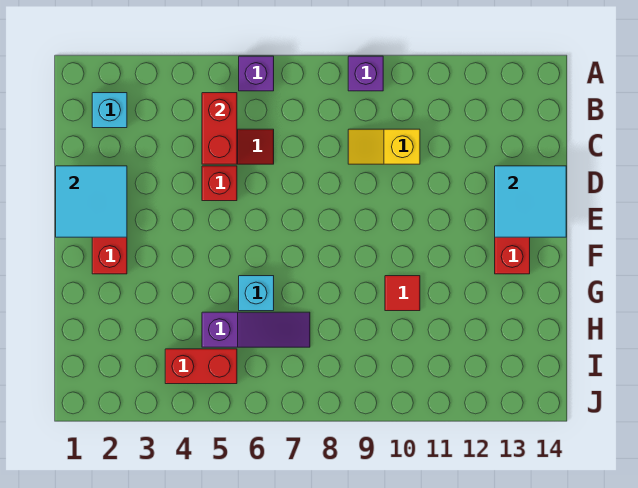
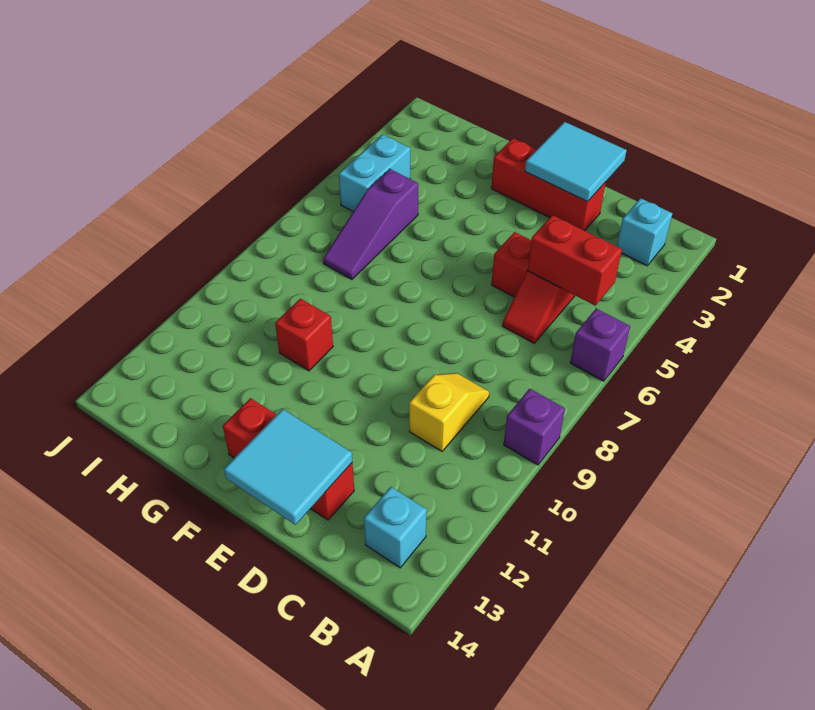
cyan brick G6 level 1 -> cyan brick B13 level 1
red tile G10 level 1 -> red brick G10 level 1
red brick I4:I5 level 1 -> cyan brick I4:I5 level 1

